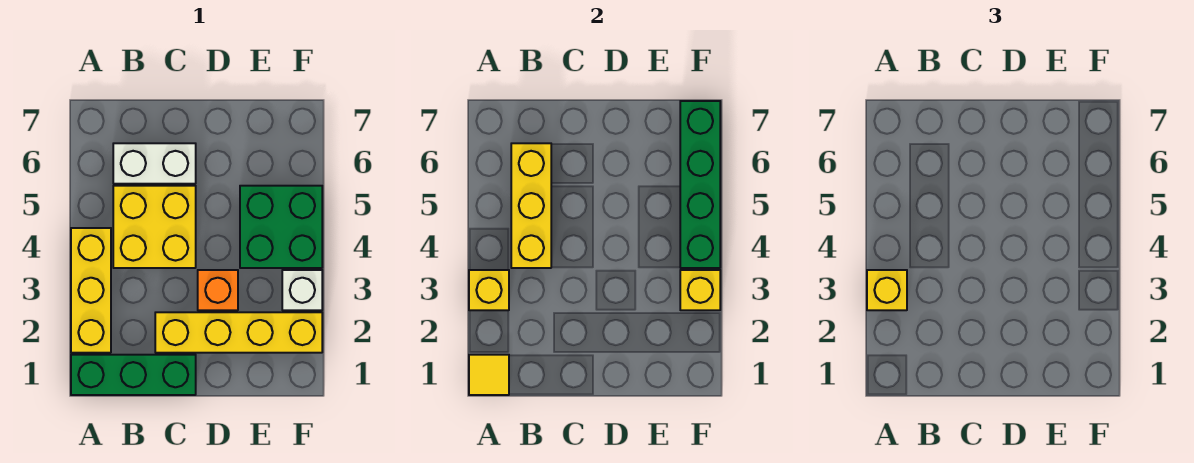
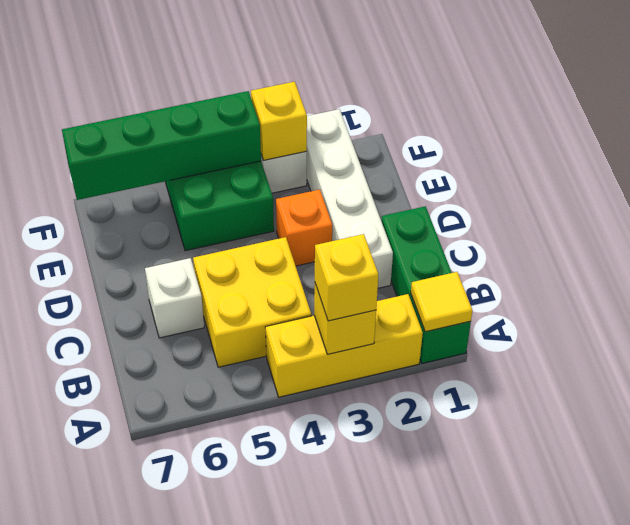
yellow brick B4:B6 level 2 -> none
white brick B6:C6 level 1 -> white brick C6 level 1
yellow brick C2:F2 level 1 -> white brick C2:F2 level 1

